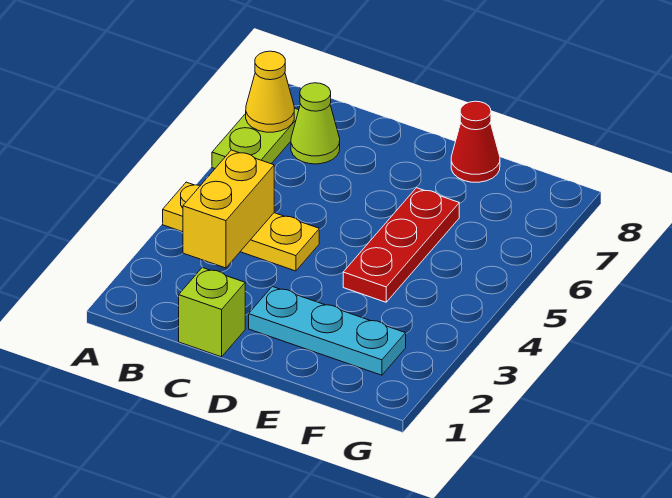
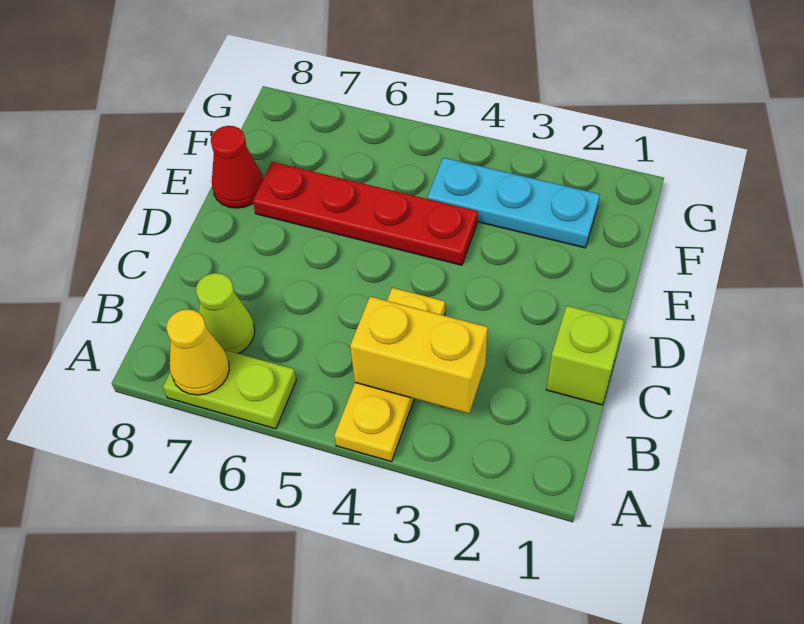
cyan plate D2:F2 level 1 -> cyan plate F2:F4 level 1
red plate E4:E6 level 1 -> red plate E4:E7 level 1

